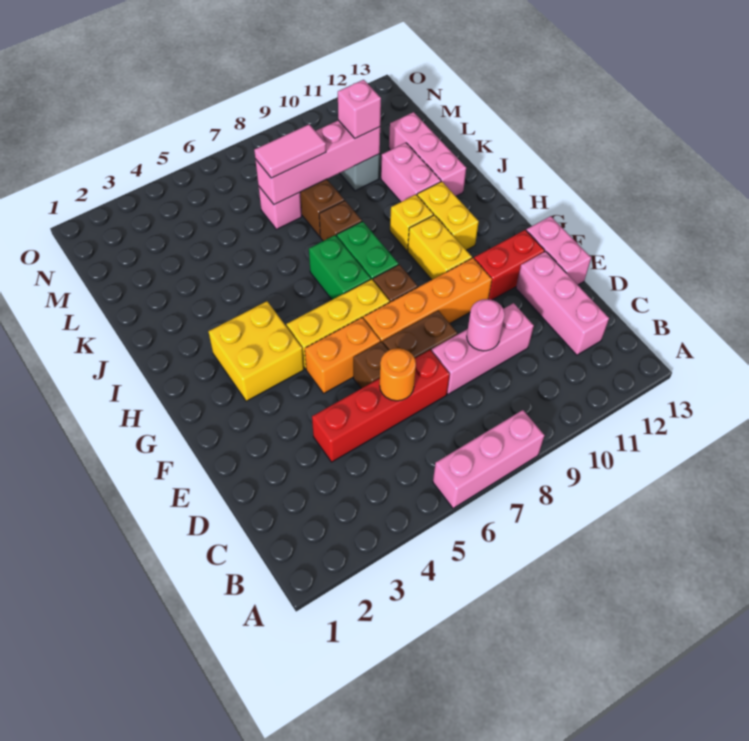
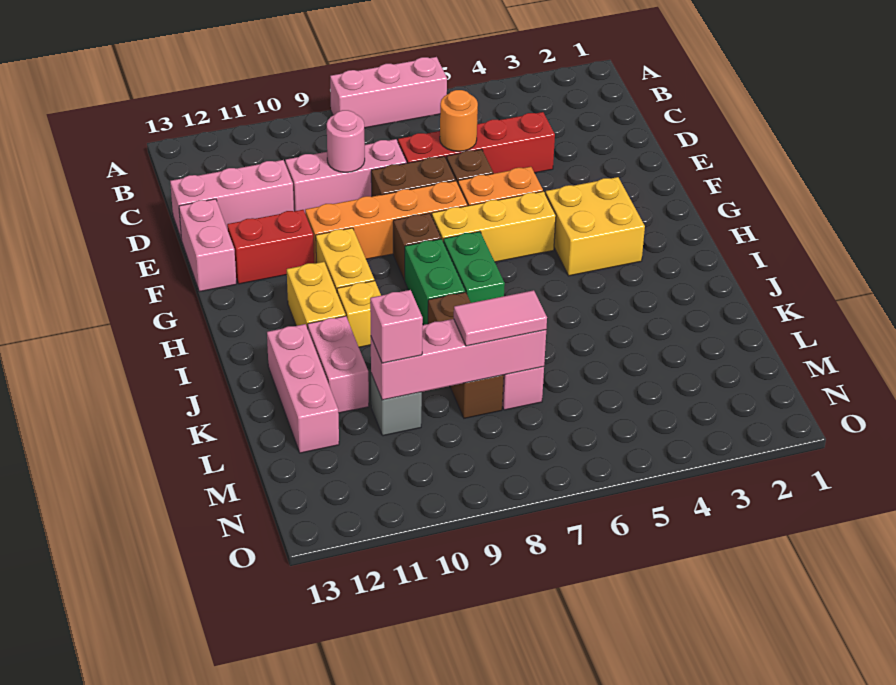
pink brick C12:E12 level 1 -> pink brick D11:D13 level 1

